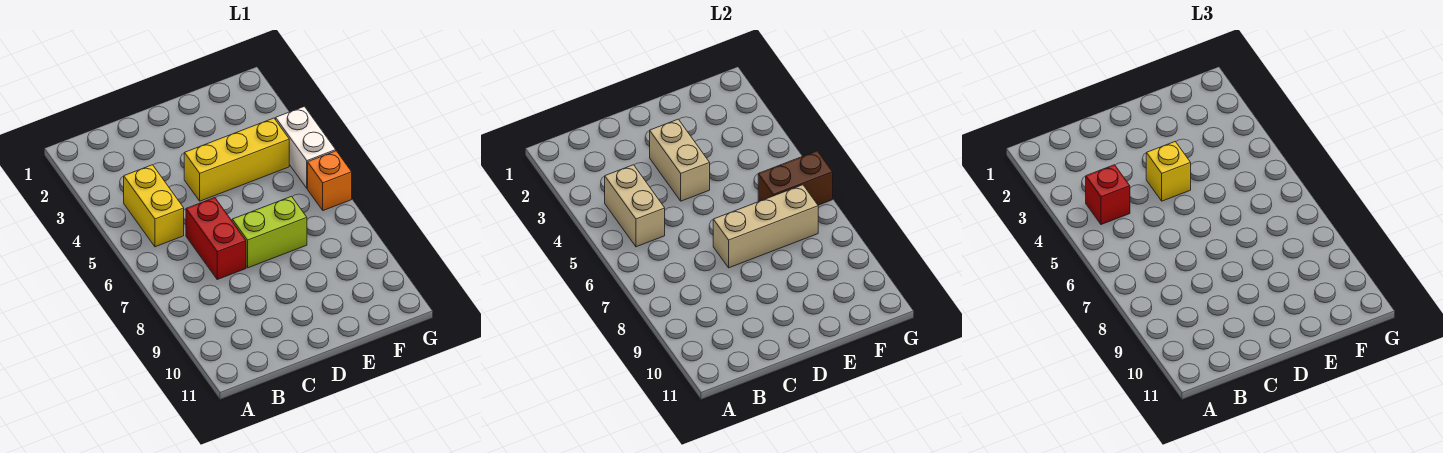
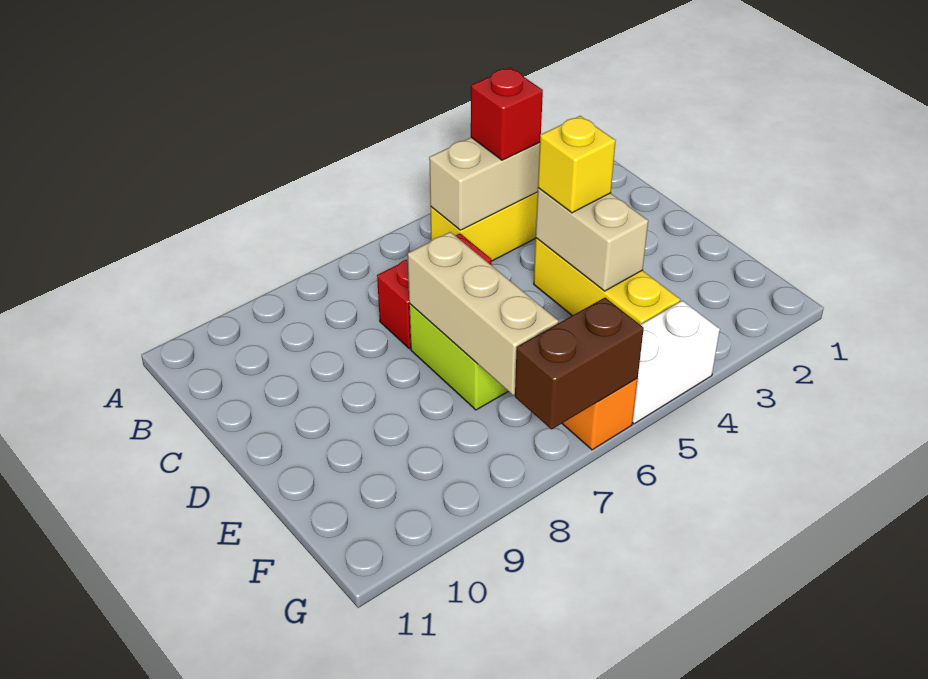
tan brick D3:D4 level 2 -> tan brick D4:E4 level 2
brown brick F6:G6 level 2 -> brown brick G6:G7 level 2

